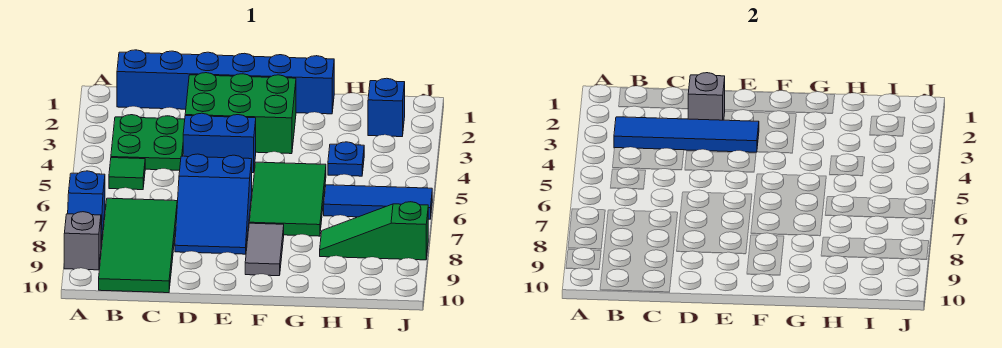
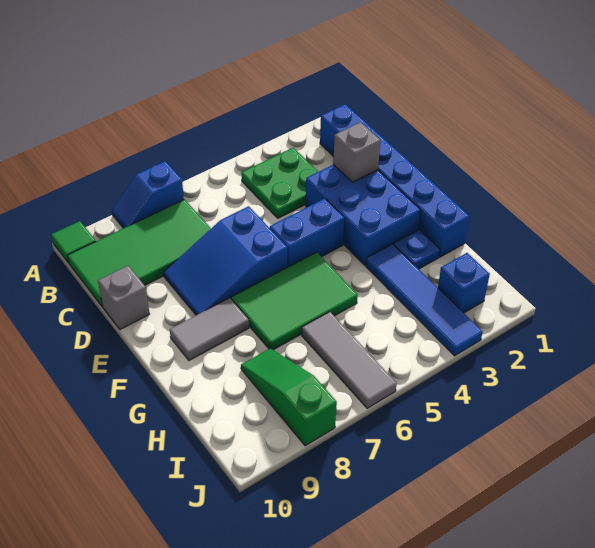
grey brick A9 level 1 -> grey brick D10 level 1
blue tile B3:E3 level 2 -> blue tile G3:J3 level 1
green tile B5 level 1 -> green tile A10 level 1
green brick D2:F3 level 1 -> blue brick D2:F3 level 1
blue brick D4:E4 level 1 -> blue brick E4:E5 level 1
blue plate H4 level 1 -> blue plate G2 level 1
blue tile H6:J6 level 1 -> grey tile H6:J6 level 1

